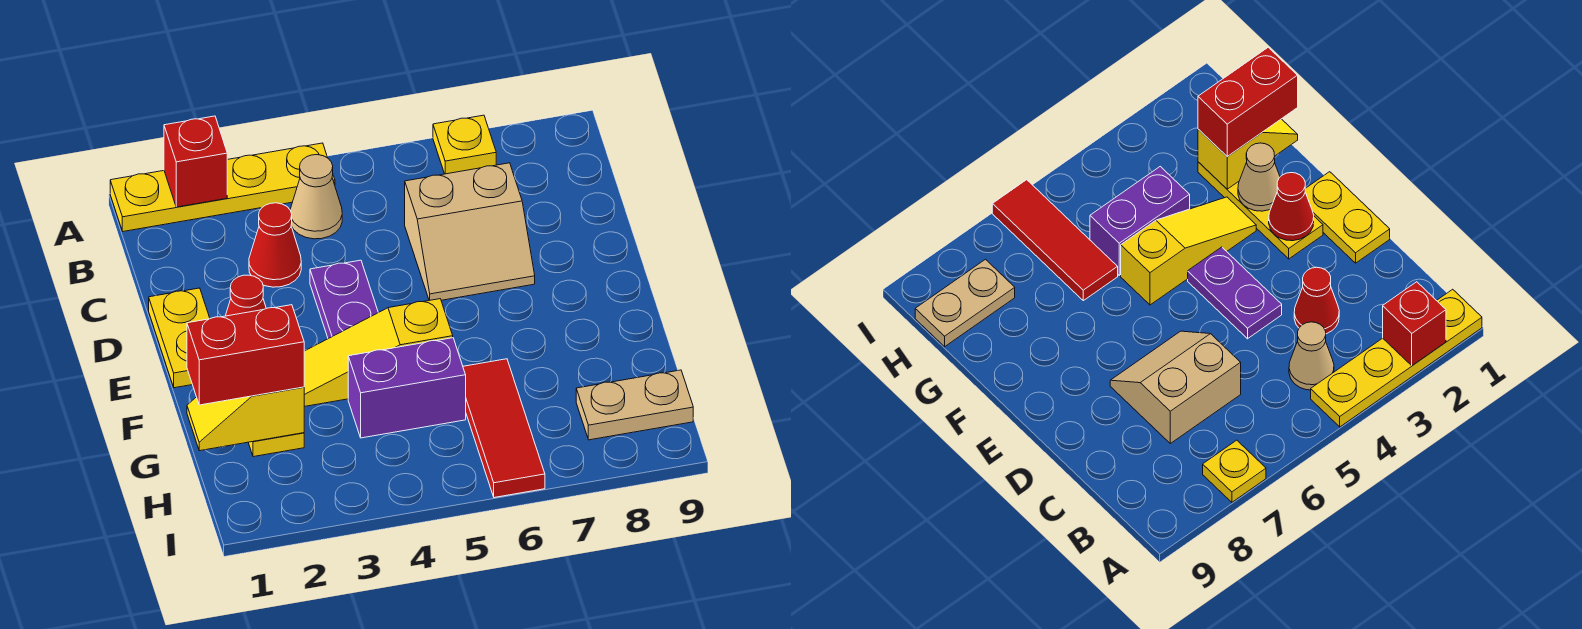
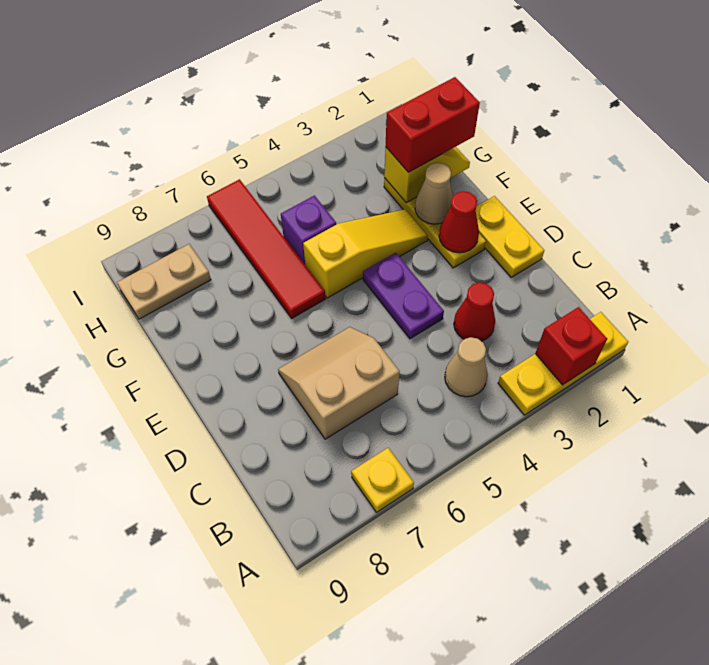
yellow plate A1:A4 level 1 -> yellow plate A1:A3 level 1
purple brick G4:G5 level 1 -> purple brick G5 level 1
red tile G6:I6 level 1 -> red tile F6:I6 level 1

